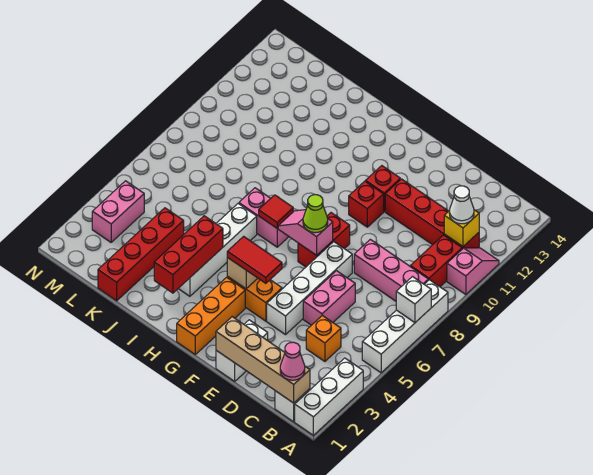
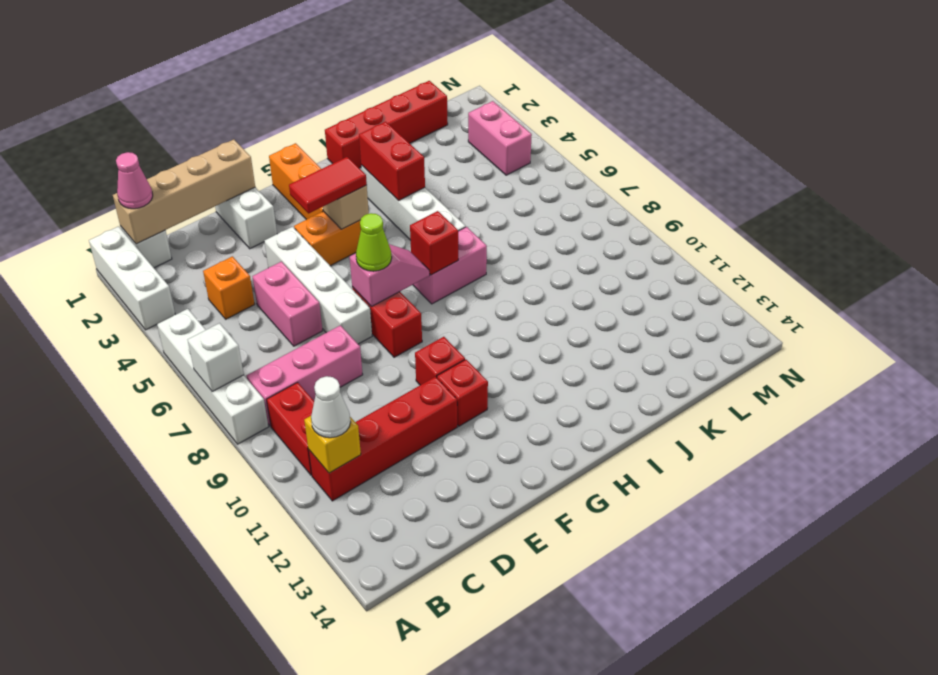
pink slope A10:A11 level 1 top 10 -> none
red tile H7 level 2 -> red brick H7 level 2
red brick I2:I4 level 2 -> red brick I3:I4 level 2
red brick K1:K4 level 1 -> red brick I1:L1 level 1

